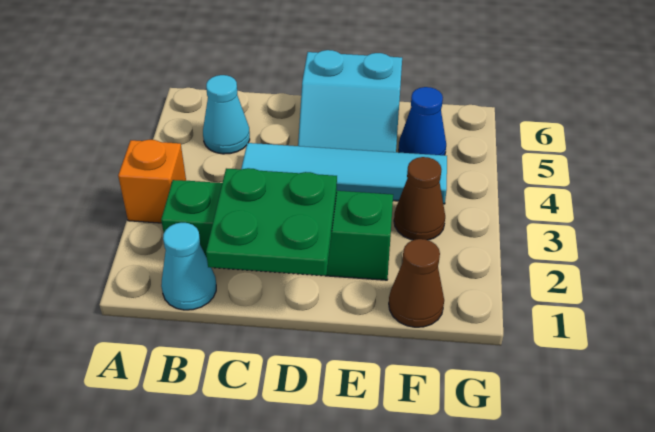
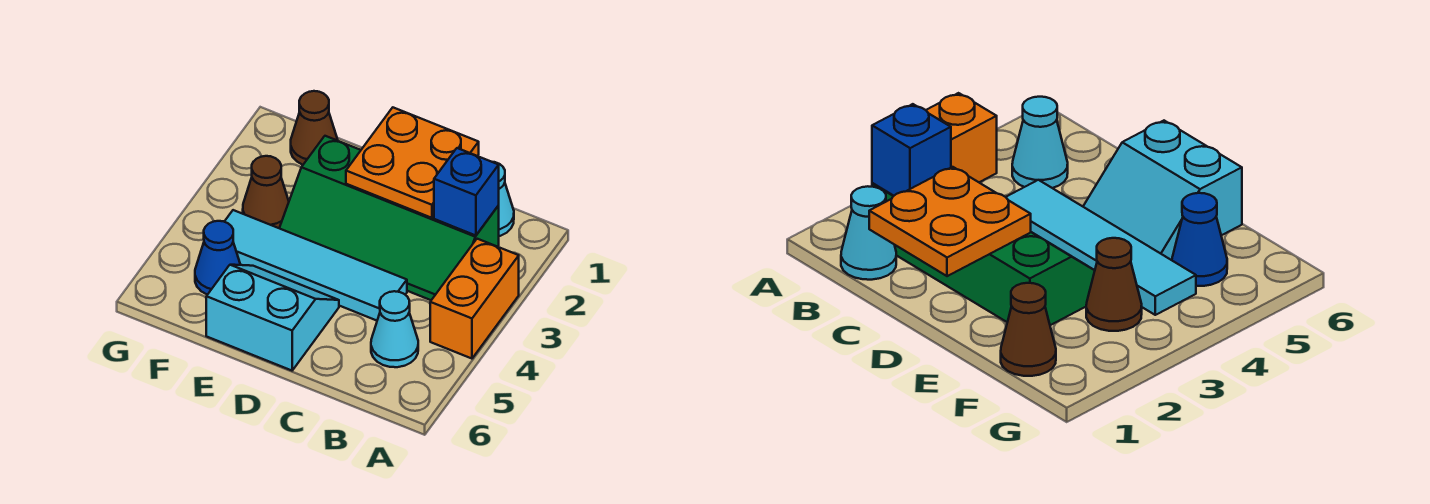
orange brick A3 level 1 -> orange brick A3:A4 level 1
none -> blue brick B2 level 2
green plate C1:D2 level 2 -> orange plate C1:D2 level 2

